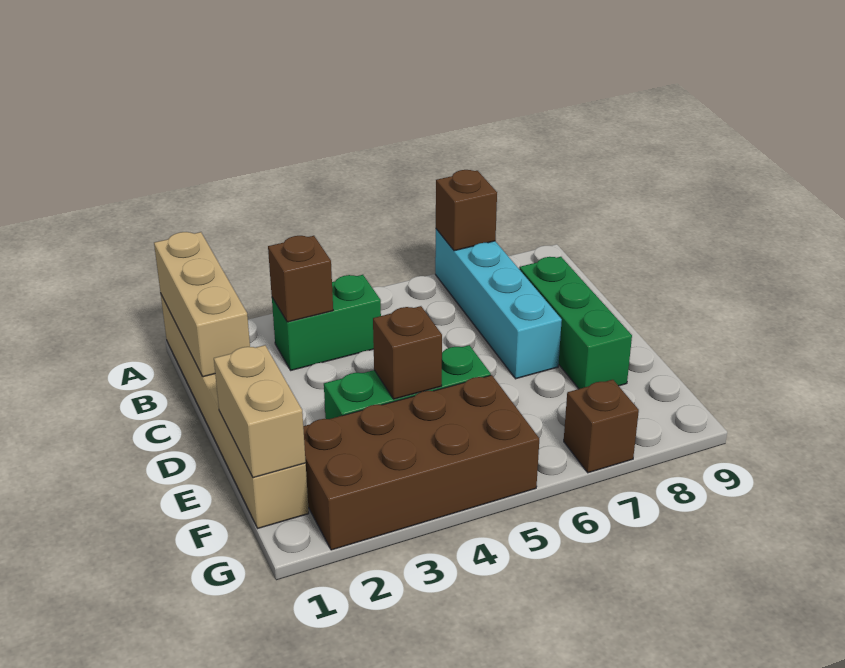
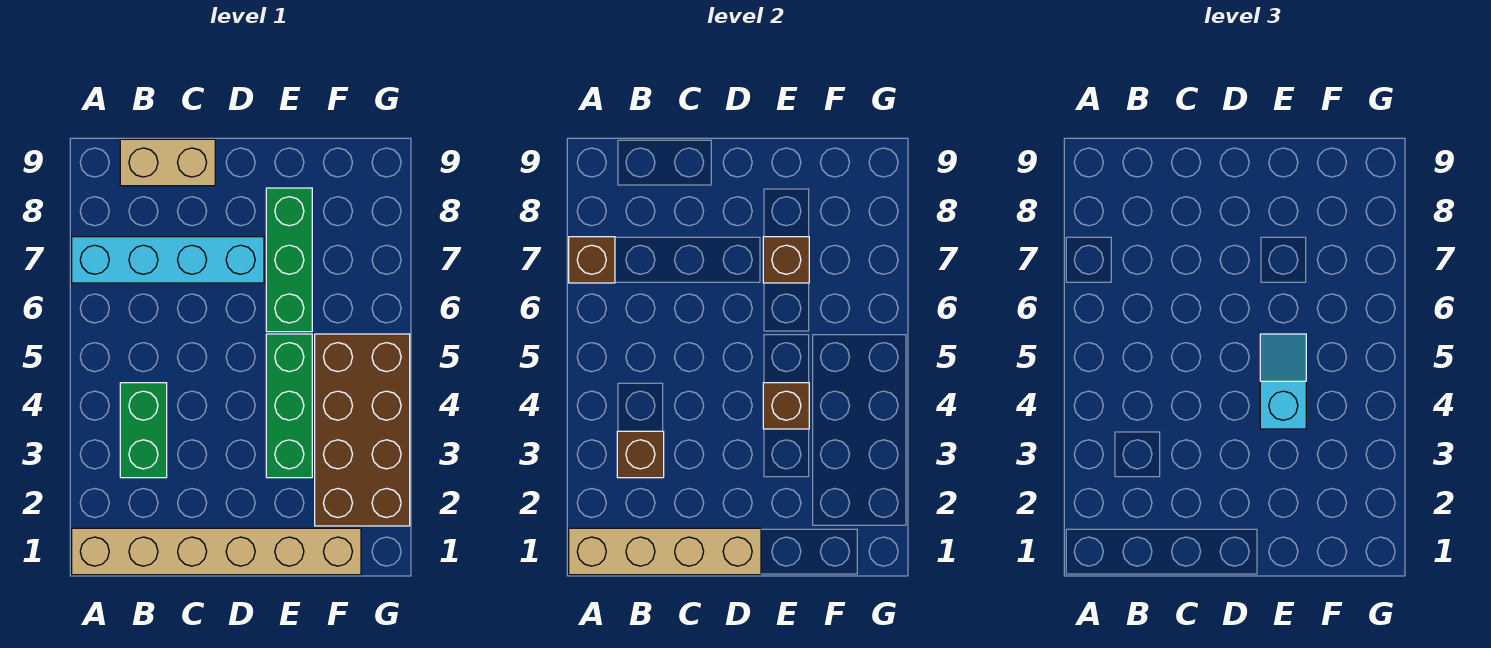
tan brick A1:C1 level 2 -> tan brick A1:D1 level 2
green brick C8:E8 level 1 -> green brick E6:E8 level 1
tan brick E1:F1 level 2 -> tan brick B9:C9 level 1
none -> cyan slope E4:E5 level 3 top 4
brown brick G7 level 1 -> brown brick E7 level 2

